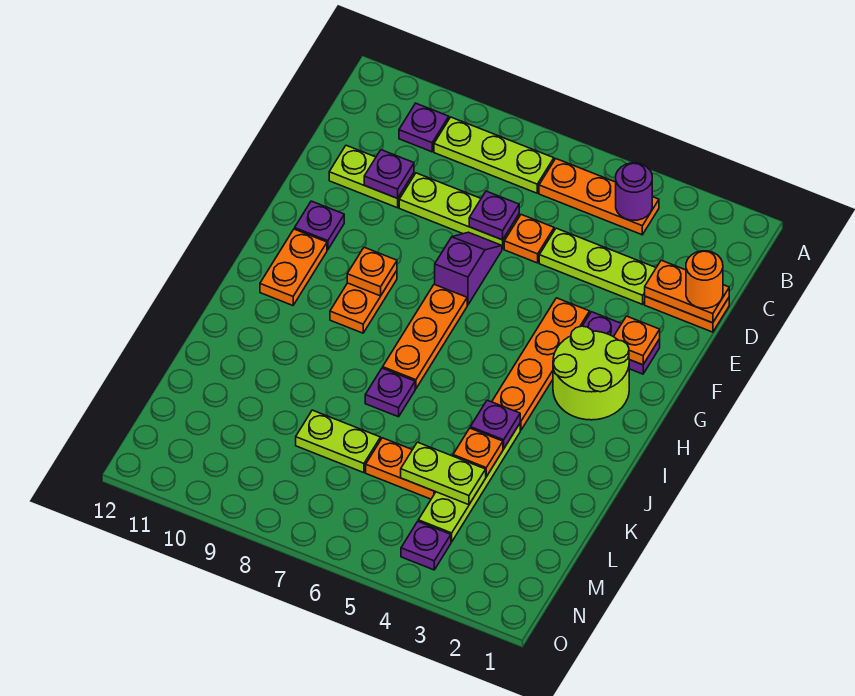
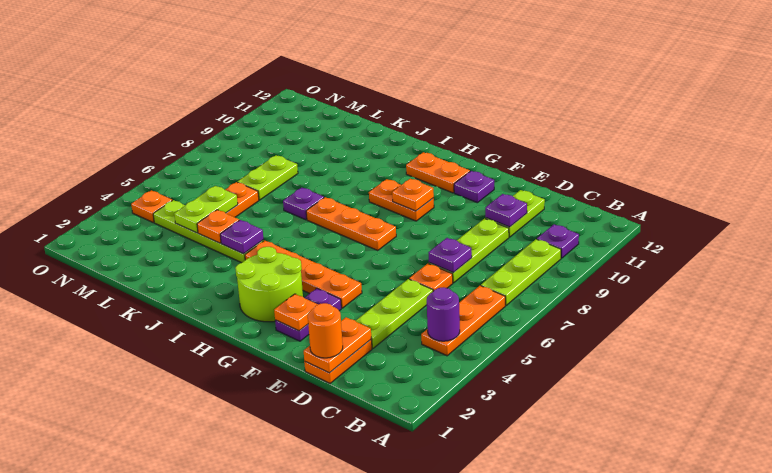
purple slope E7:F7 level 1 top F -> none
purple plate N4 level 1 -> orange plate N4 level 1

